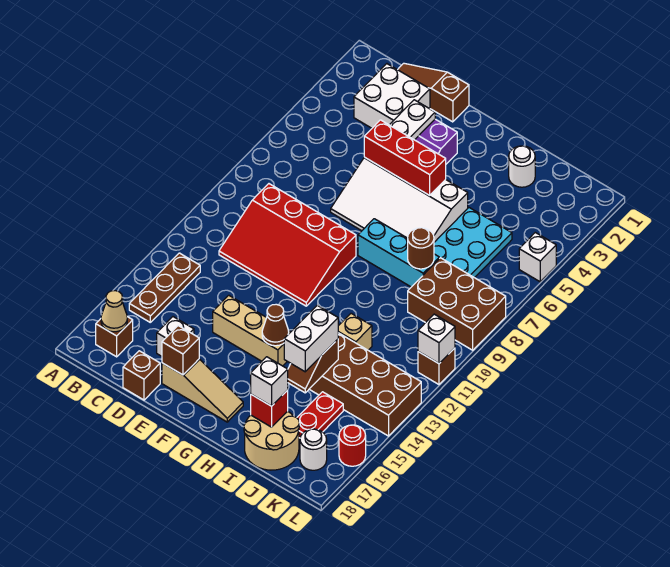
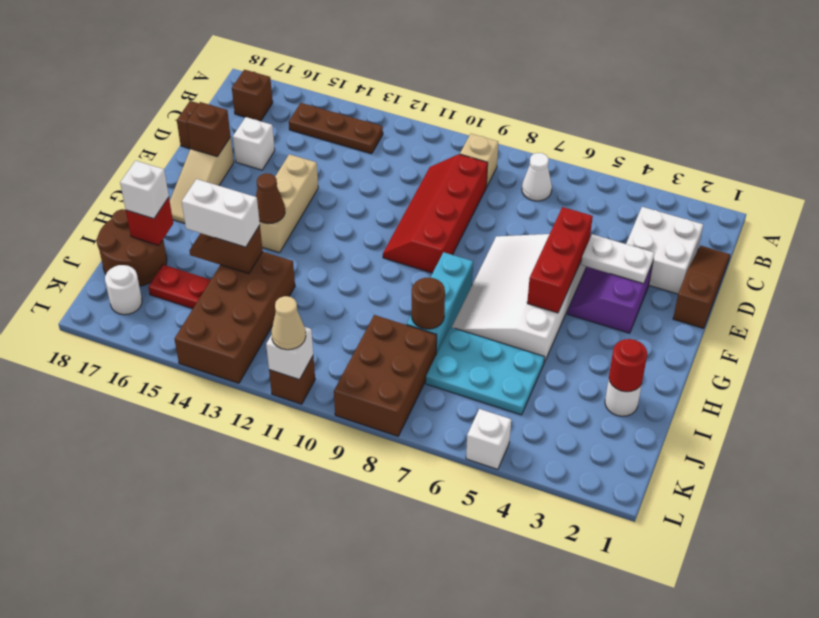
none -> white cone B7 level 1
tan cone B17 level 2 -> tan cone L11 level 3
red slope C9:F11 level 1 top 9 -> red slope C9:F10 level 1 top 9
tan brick I12 level 1 -> tan brick B9 level 1
tan round brick I17:J18 level 1 -> brown round brick I17:J18 level 1
red round brick L16 level 1 -> red round brick I2 level 2

